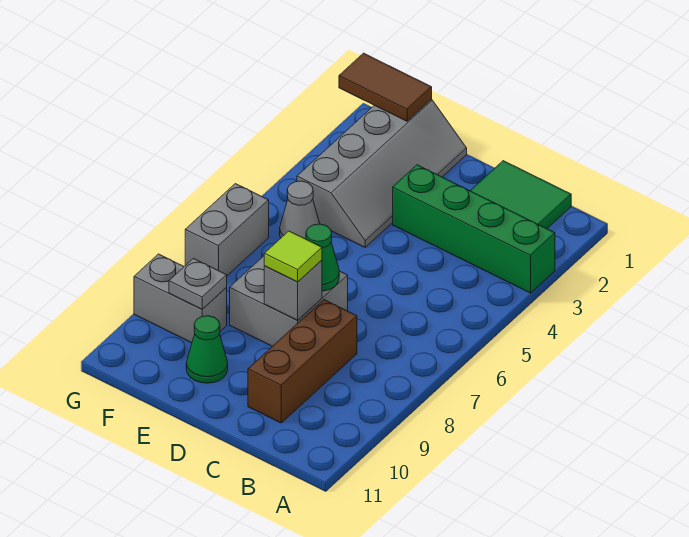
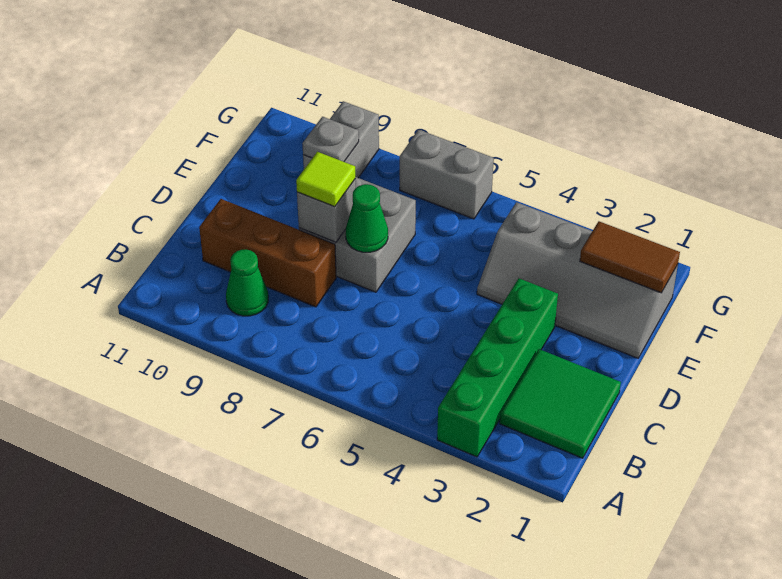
green cone E10 level 1 -> green cone B9 level 1
brown tile F1:G1 level 2 -> brown tile F1:F2 level 2
grey cone F5 level 1 -> none

